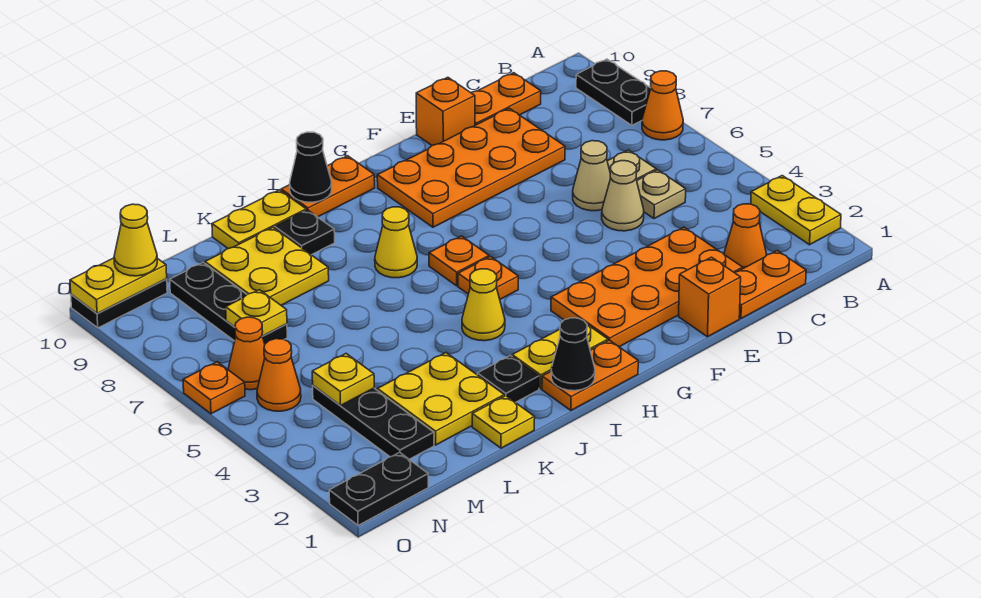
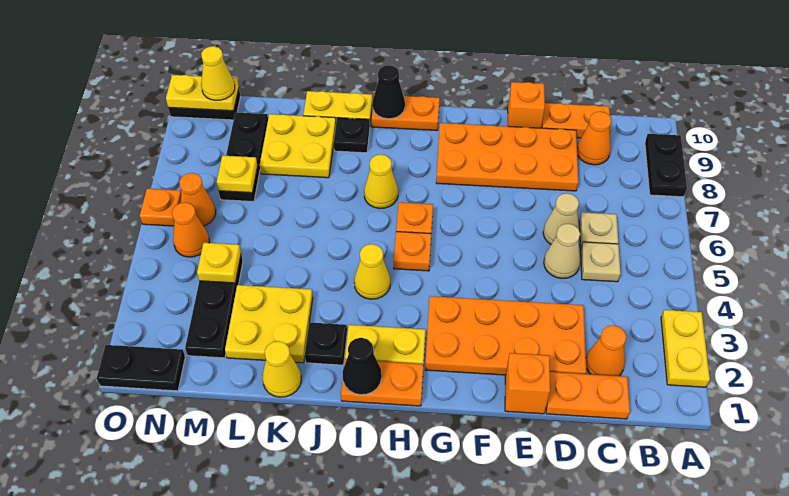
orange cone A7 level 1 -> orange cone C9 level 1
yellow plate K1 level 1 -> yellow cone K1 level 1

